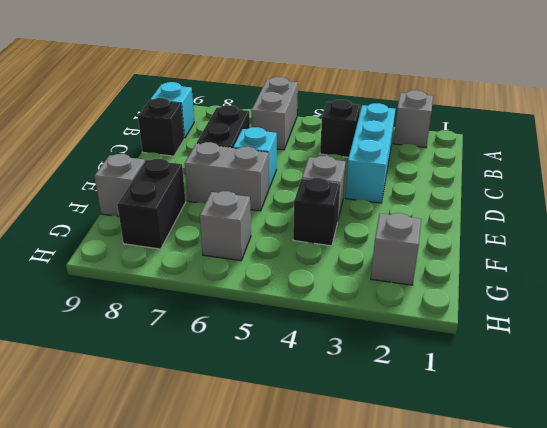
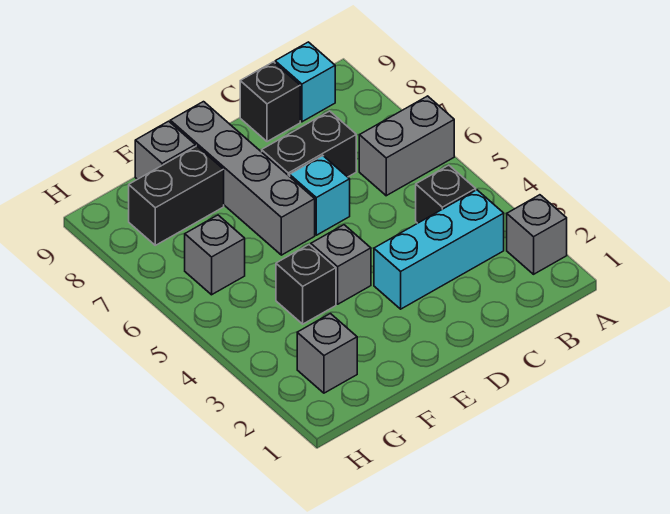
grey brick E6:E7 level 1 -> grey brick E6:E9 level 1

